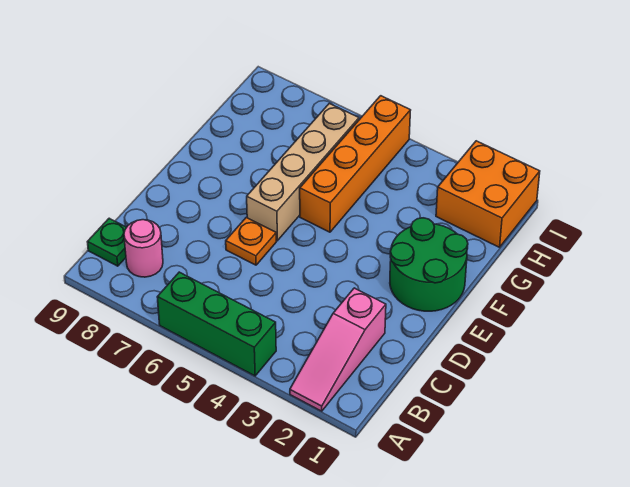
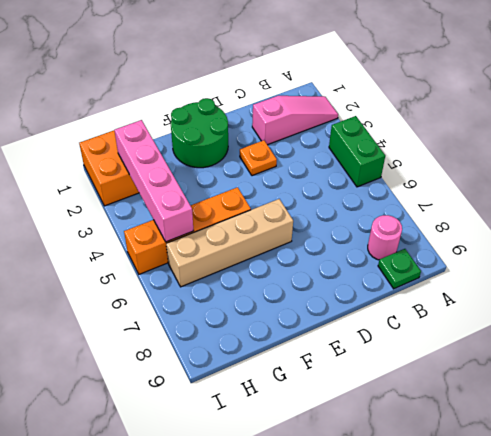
green brick A4:A6 level 1 -> green brick A4:A5 level 1
orange plate D6 level 1 -> orange plate D3 level 1
none -> pink brick H2:H5 level 2

